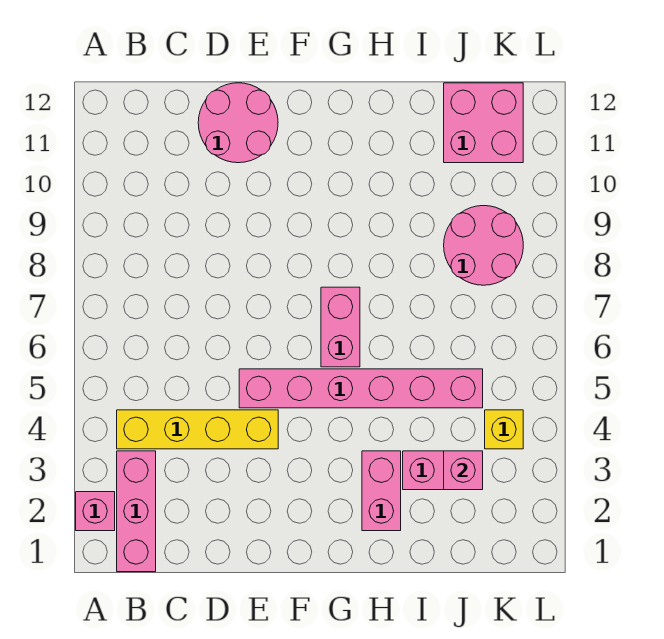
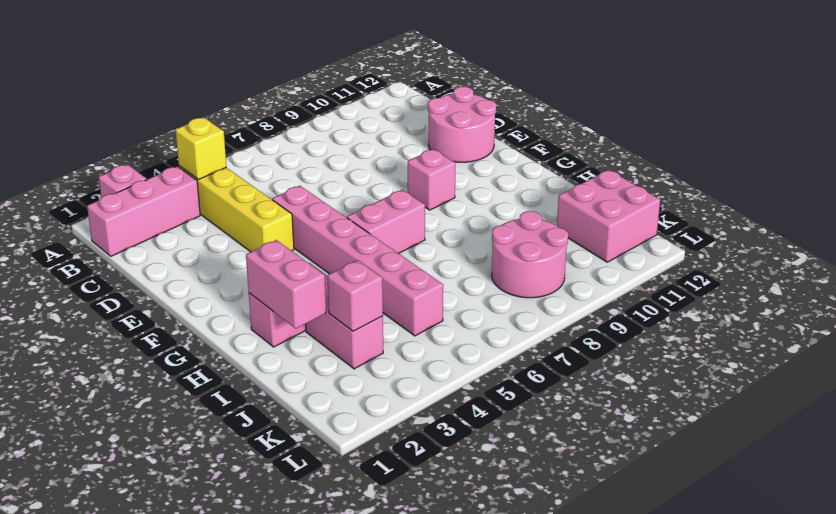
none -> pink brick F9 level 1
none -> pink brick H2:I2 level 2
yellow brick K4 level 1 -> yellow brick B4 level 2

